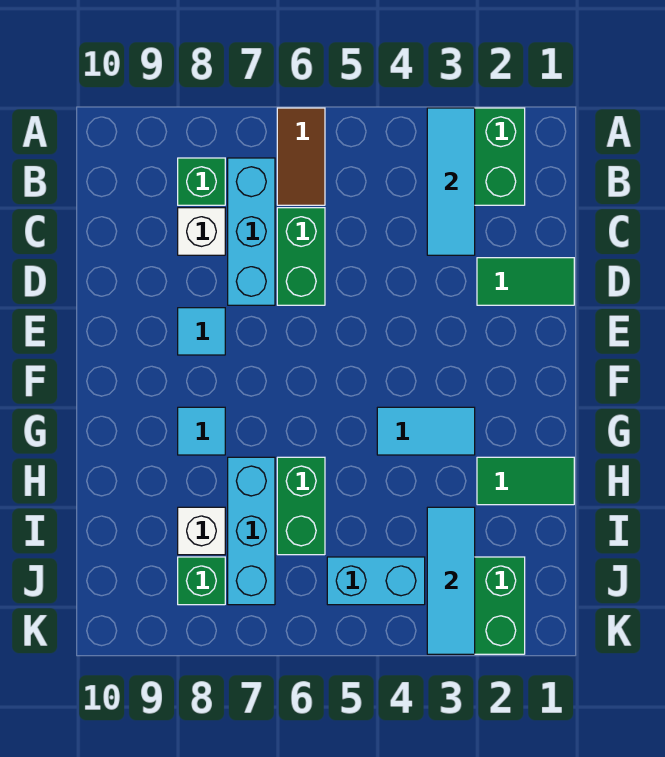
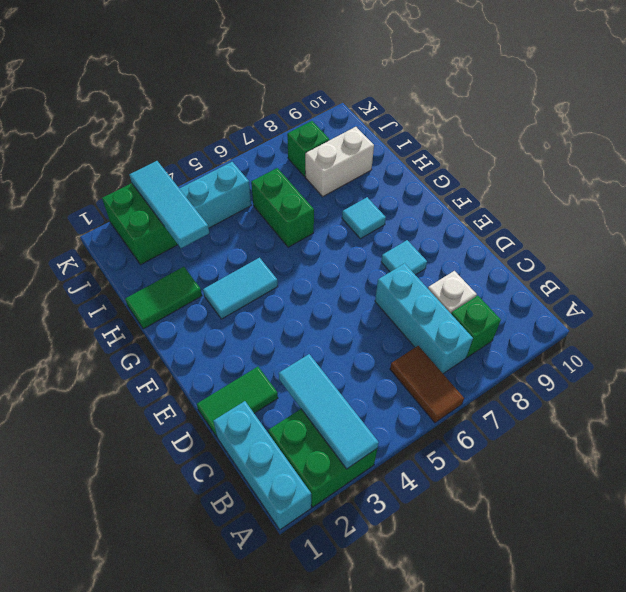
green brick C6:D6 level 1 -> none
cyan brick H7:J7 level 1 -> cyan brick A1:C1 level 1
white brick I8 level 1 -> white brick I8:I9 level 1

